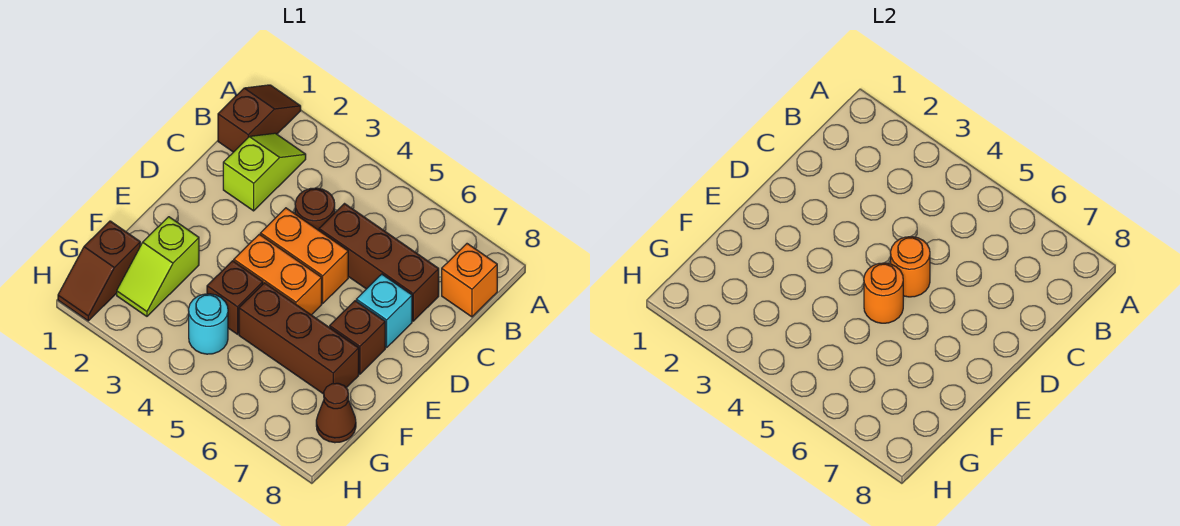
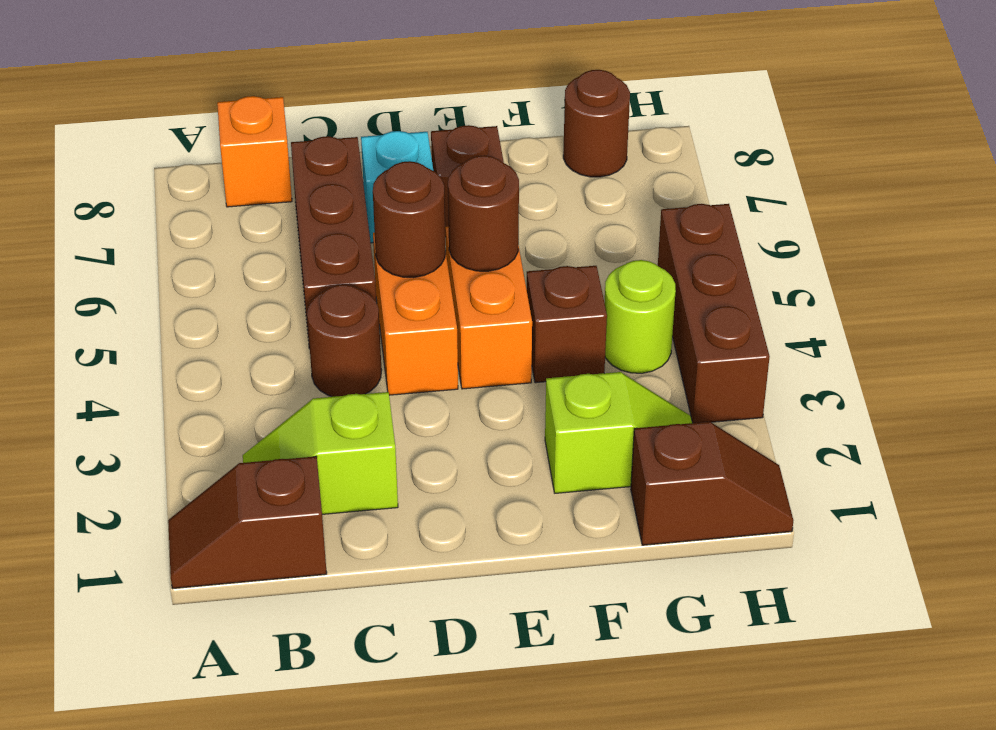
orange round brick D5 level 2 -> brown round brick D5 level 2
orange round brick E5 level 2 -> brown round brick E5 level 2
brown brick F5:F7 level 1 -> brown brick H3:H5 level 1
cyan round brick G4 level 1 -> lime round brick G4 level 1
brown cone G8 level 1 -> brown round brick G8 level 1

